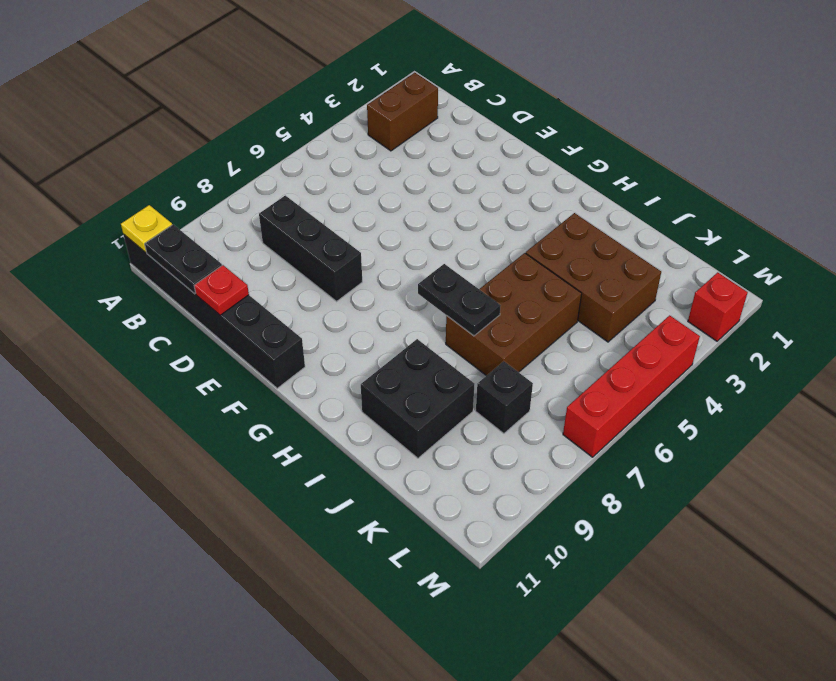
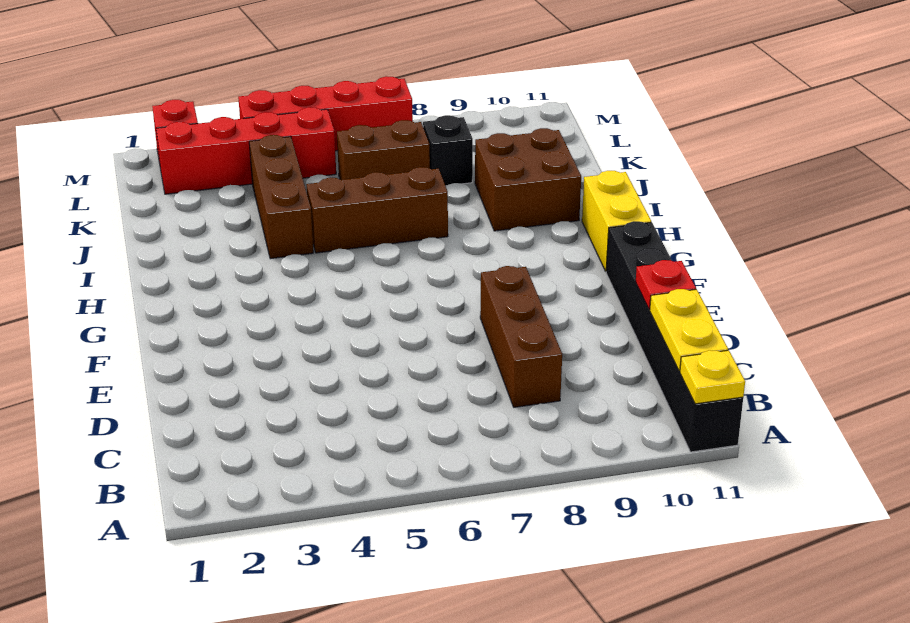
brown brick B2:B3 level 1 -> brown brick K6:K7 level 1
black plate B11:C11 level 2 -> yellow plate B11:C11 level 2
black brick C8:E8 level 1 -> brown brick C8:E8 level 1
none -> yellow brick G11:H11 level 1
black plate H7:I7 level 2 -> none
brown brick I3:K4 level 1 -> brown brick I4:K4 level 1
brown brick I5:J7 level 1 -> brown brick I5:I7 level 1
black brick I9:J10 level 1 -> brown brick I9:J10 level 1
none -> red brick L2:L5 level 1

